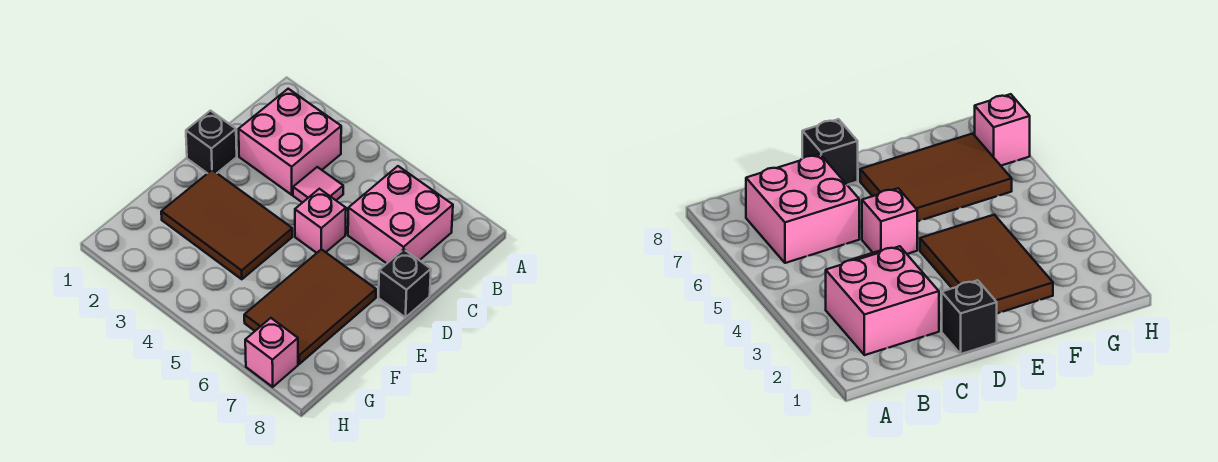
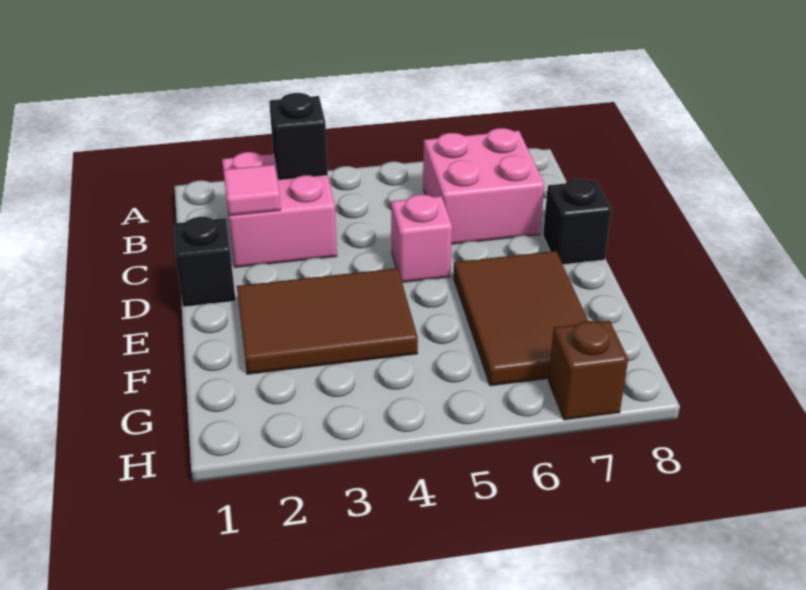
none -> black brick B3 level 2
pink tile C4 level 1 -> pink tile C2 level 2
pink brick H7 level 1 -> brown brick H7 level 1

